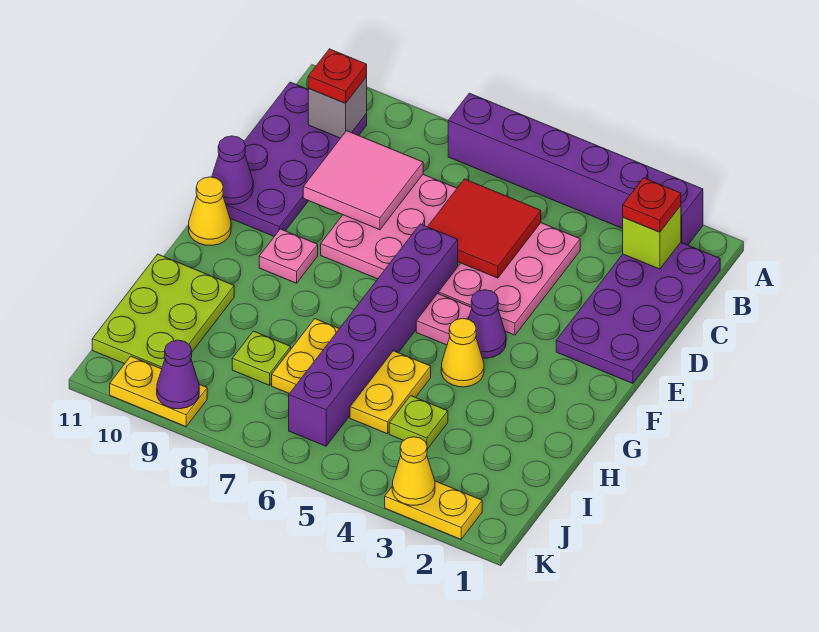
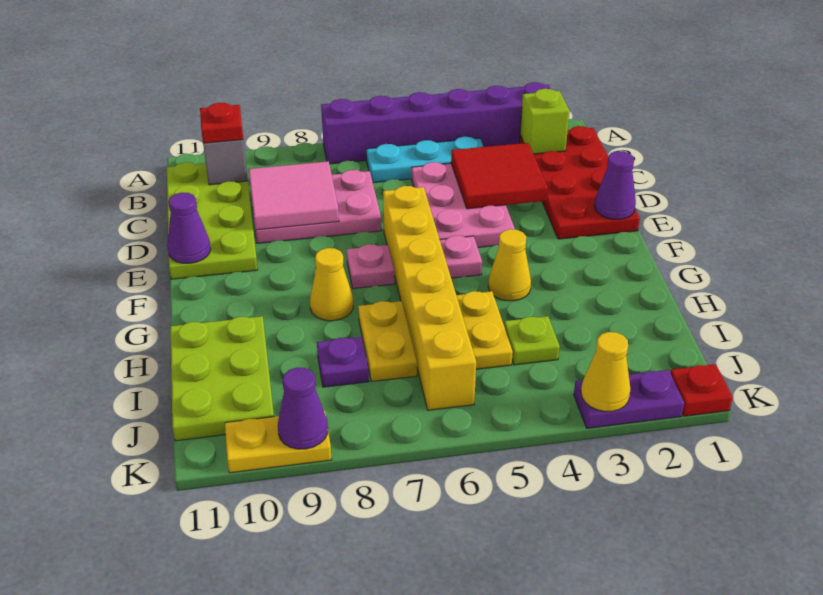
purple plate B1:E2 level 1 -> red plate B1:E2 level 1
red plate B2 level 3 -> red plate K1 level 1
none -> cyan plate B4:B6 level 1
purple plate B10:E11 level 1 -> lime plate B10:E11 level 1
red tile C5:D6 level 2 -> red tile C3:D4 level 2
pink plate C7:E8 level 1 -> pink plate C7:D9 level 1
purple brick E6:J6 level 1 -> yellow brick E6:J6 level 1
purple cone F4 level 1 -> purple cone E1 level 2
pink plate F9 level 1 -> pink plate F7 level 1
yellow cone F11 level 1 -> yellow cone G8 level 1
lime plate I8 level 1 -> purple plate I8 level 1
yellow plate K2:K3 level 1 -> purple plate K2:K3 level 1

